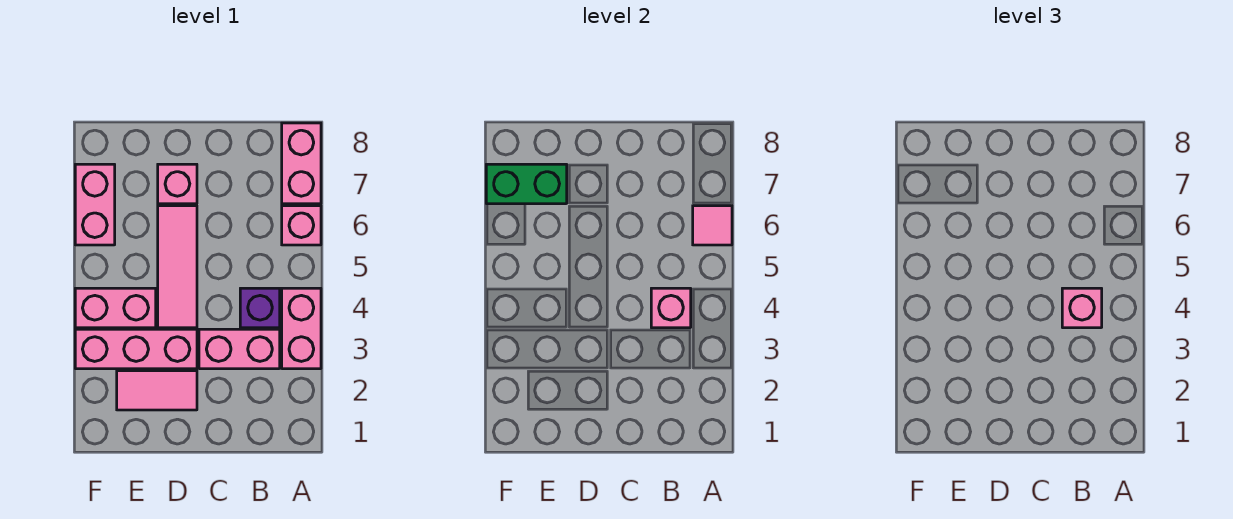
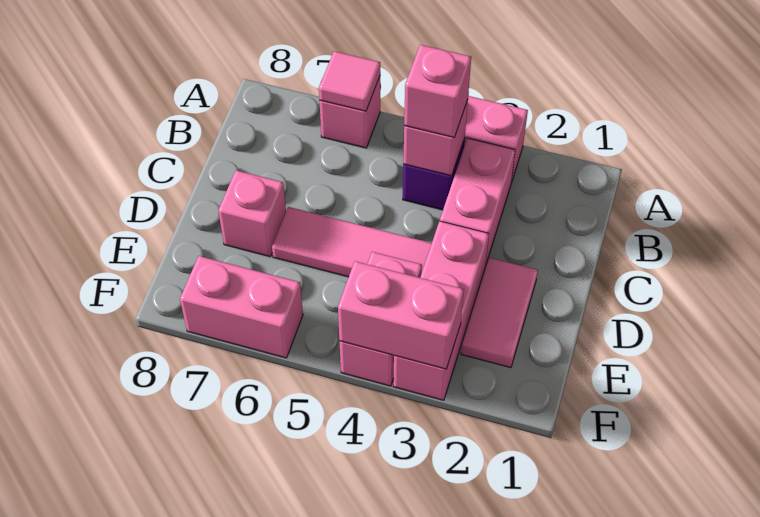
pink brick A7:A8 level 1 -> pink brick F3:F4 level 2
green brick E7:F7 level 2 -> none

